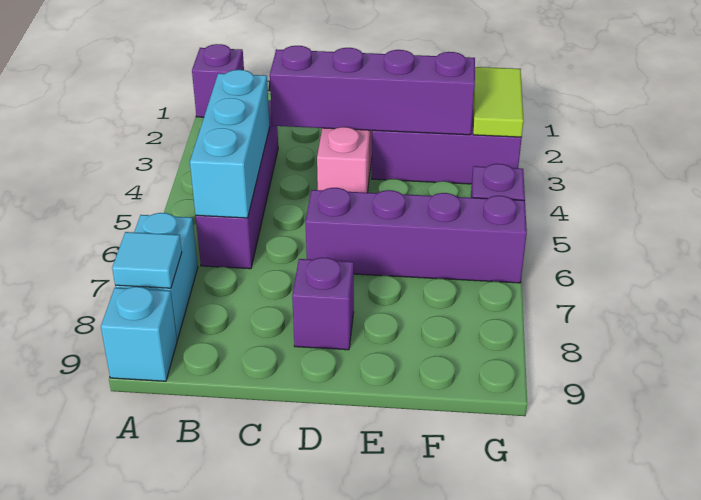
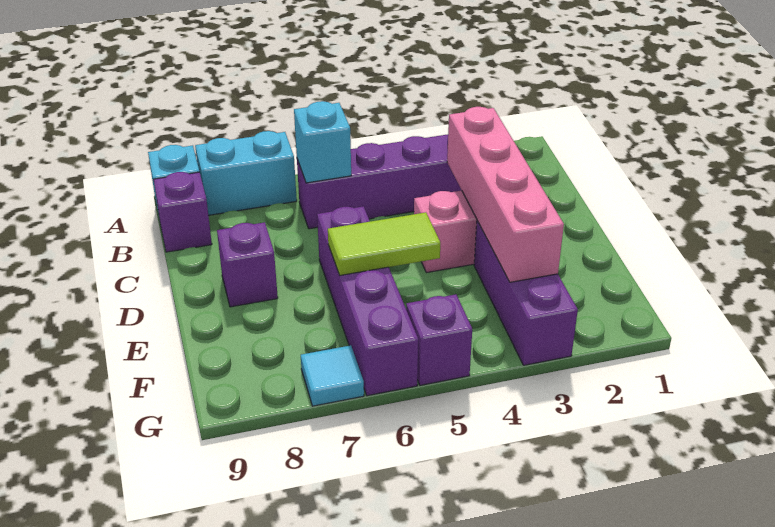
purple brick A1 level 1 -> purple brick B9 level 1
cyan tile A8 level 2 -> cyan tile G7 level 1
cyan brick B4:B6 level 2 -> cyan brick B6 level 2
purple brick C3:F3 level 2 -> pink brick C3:F3 level 2
lime tile G2:G3 level 2 -> lime tile E5:E6 level 2

